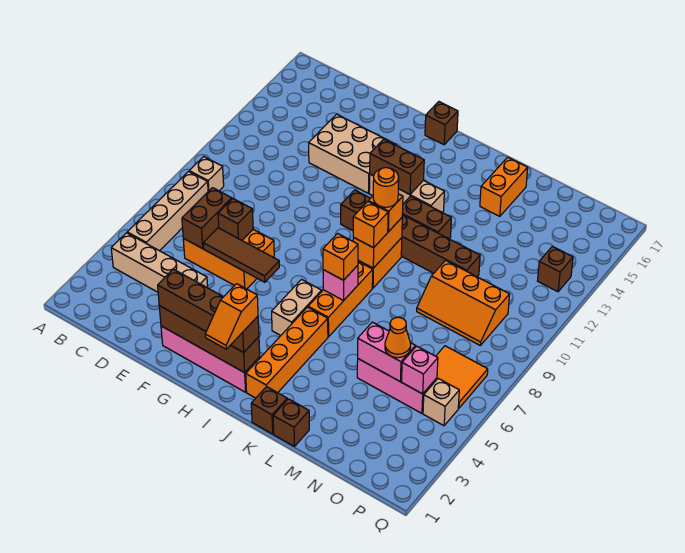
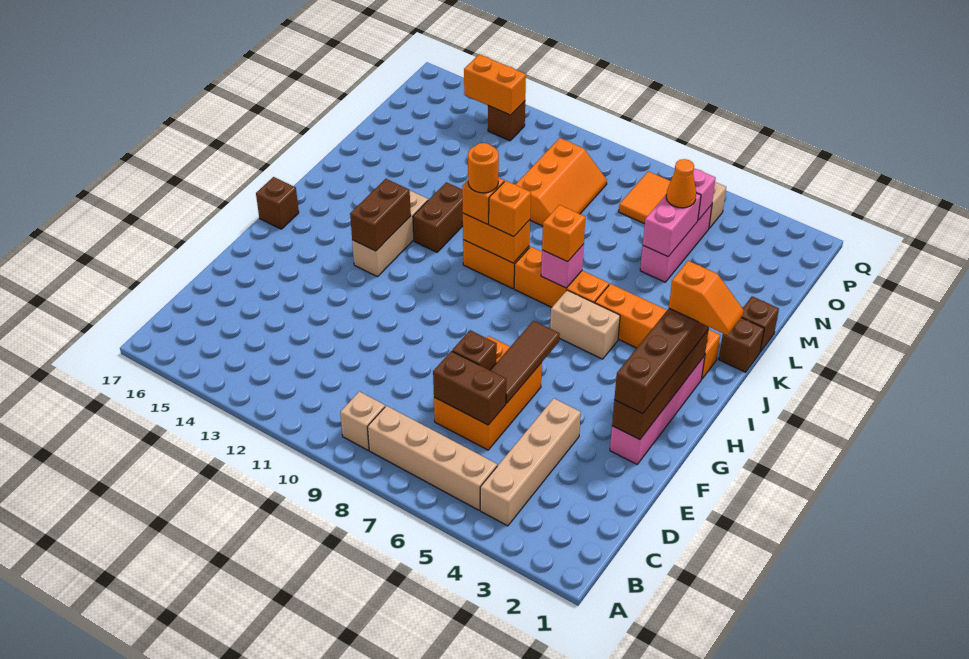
tan brick E13:G14 level 1 -> none
brown brick H11:M11 level 1 -> none
orange brick L15:L16 level 1 -> orange brick P13:P14 level 2

